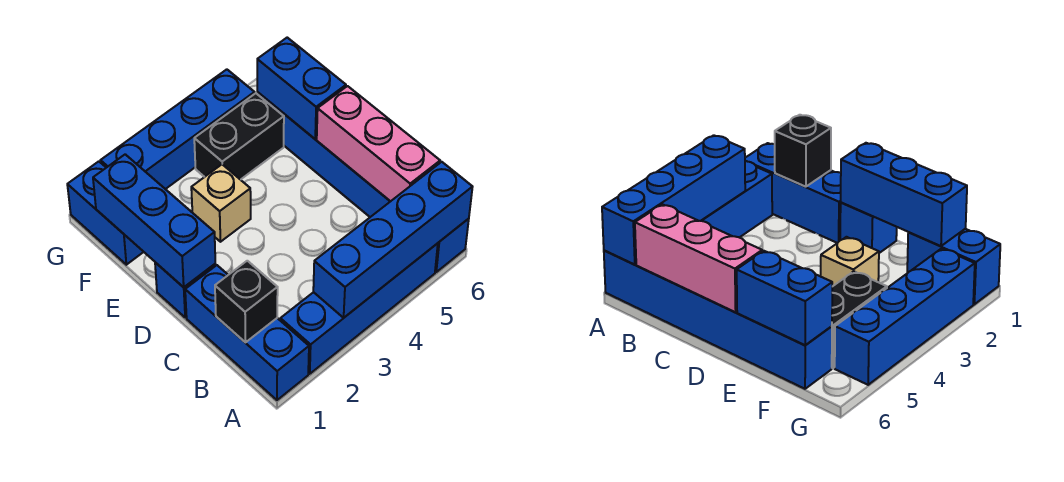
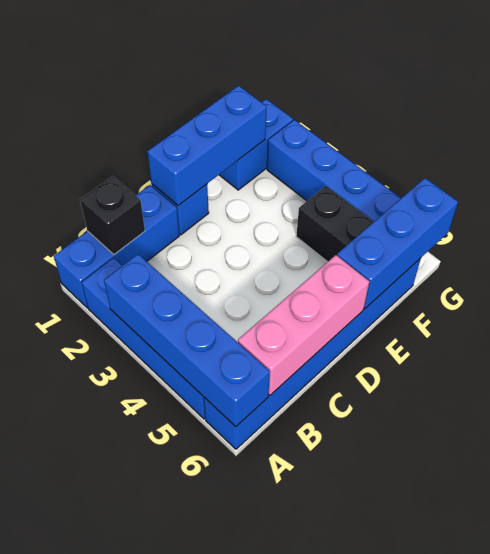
tan brick E3 level 1 -> none
blue brick E6:F6 level 2 -> blue brick E6:G6 level 2

